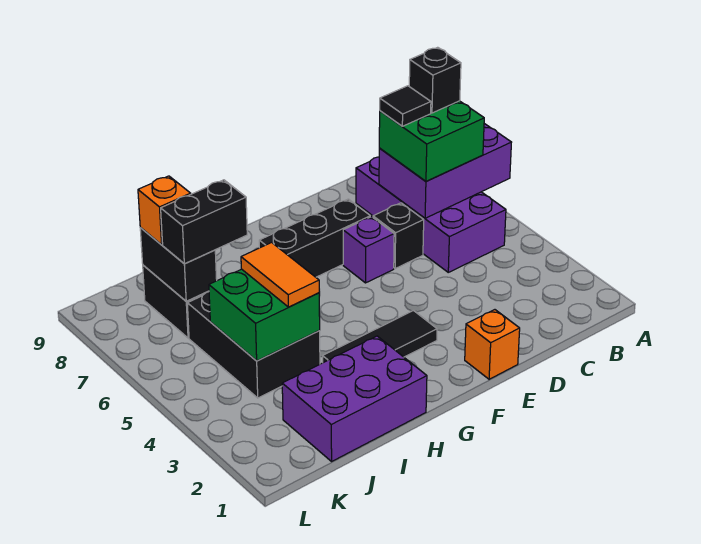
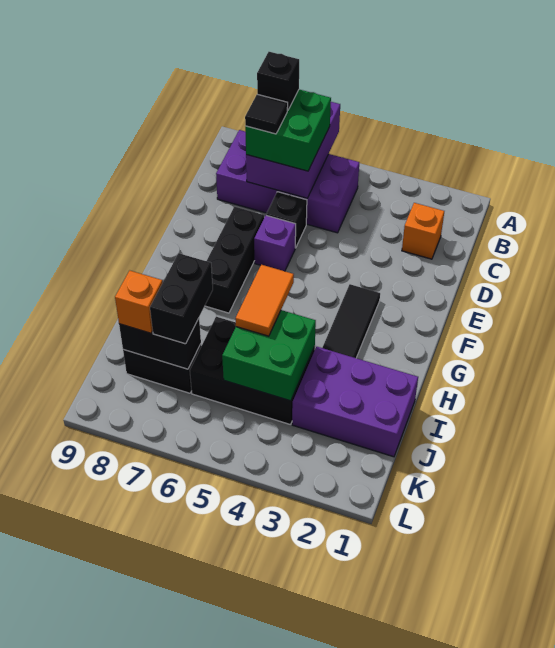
orange brick E1 level 1 -> orange brick C2 level 1
purple brick H1:J2 level 1 -> purple brick I1:J3 level 1
orange tile I4:I5 level 3 -> orange tile H5:I5 level 3

